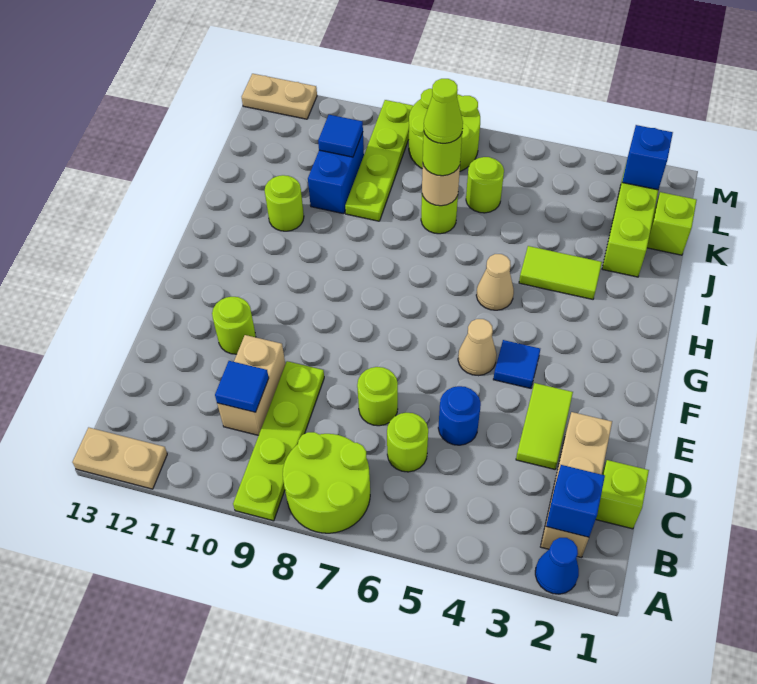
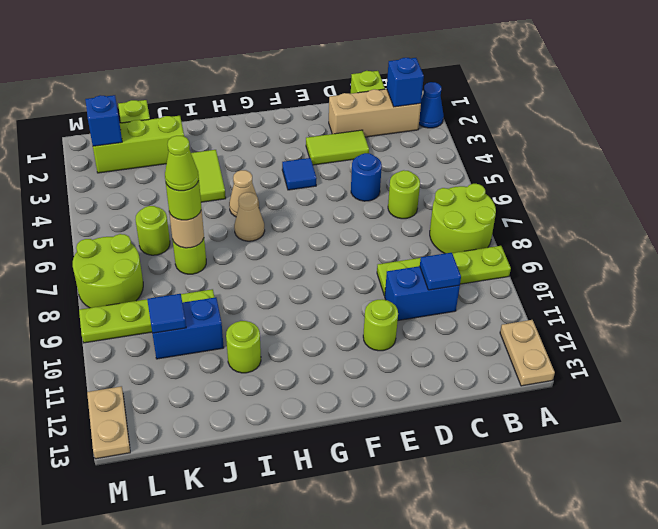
tan brick C10:D10 level 1 -> blue brick C10:D10 level 1
lime round brick D7 level 1 -> none
tan cone F5 level 1 -> tan cone H6 level 1

